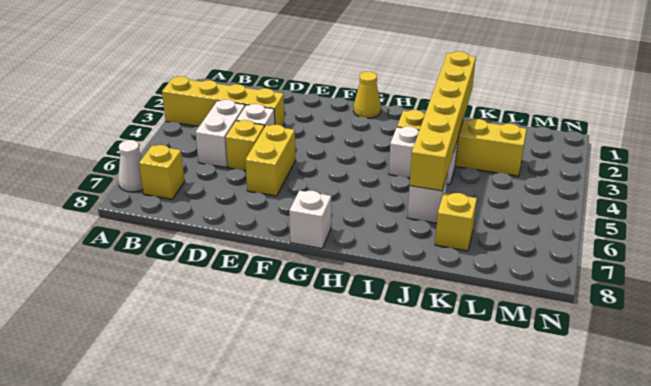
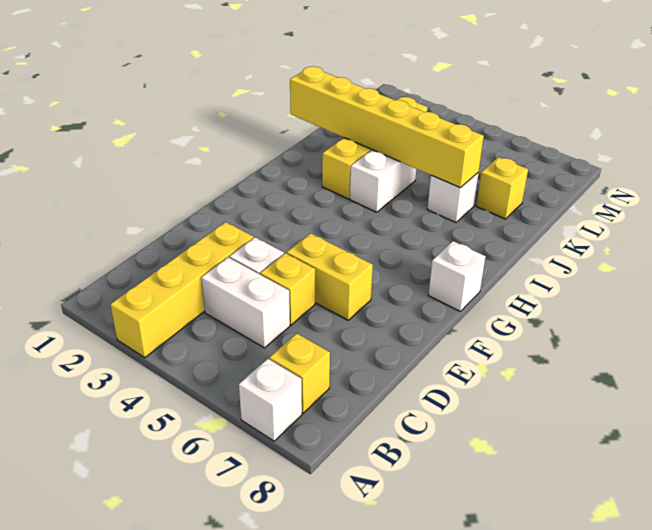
white cone A7 level 1 -> white brick A7 level 1
yellow cone G1 level 1 -> none

